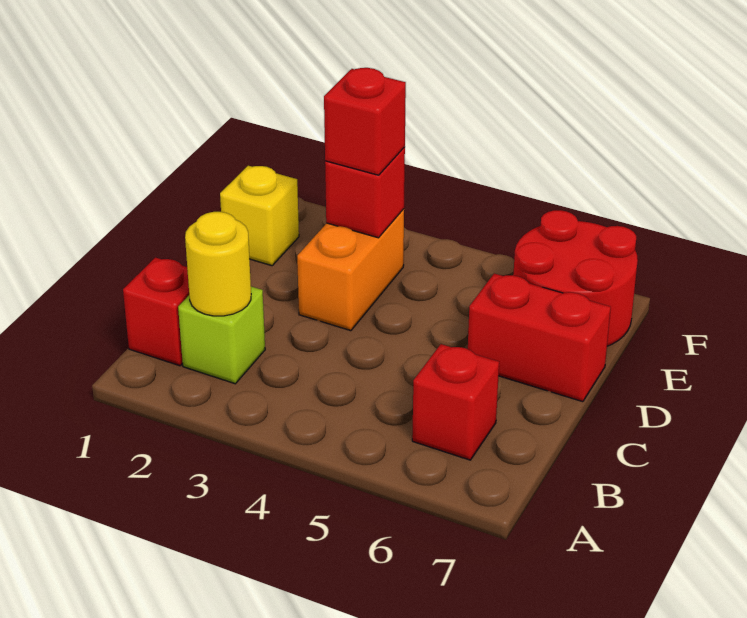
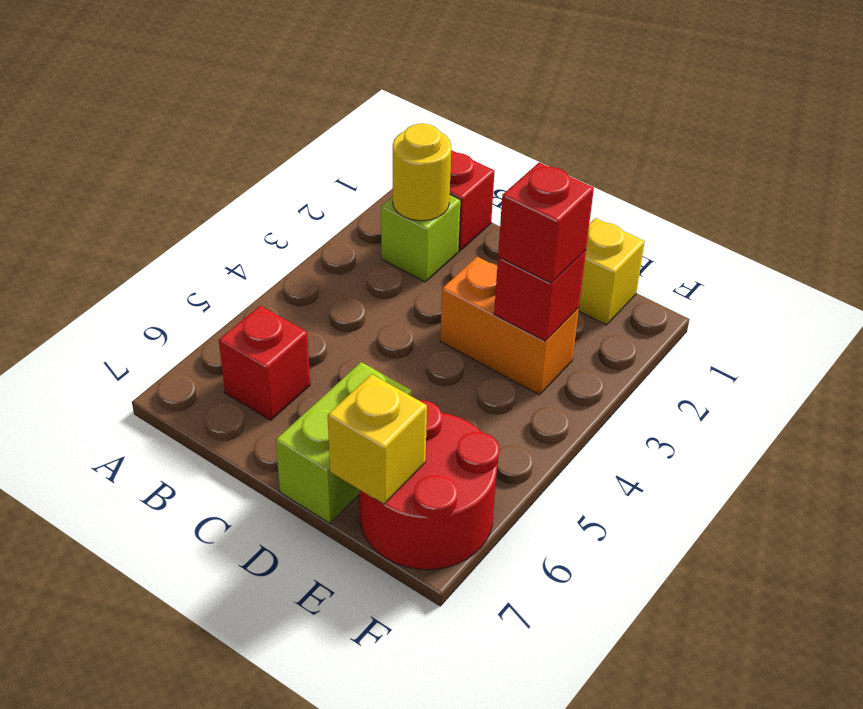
red brick D6:D7 level 1 -> lime brick D6:D7 level 1
none -> yellow brick E7 level 2

